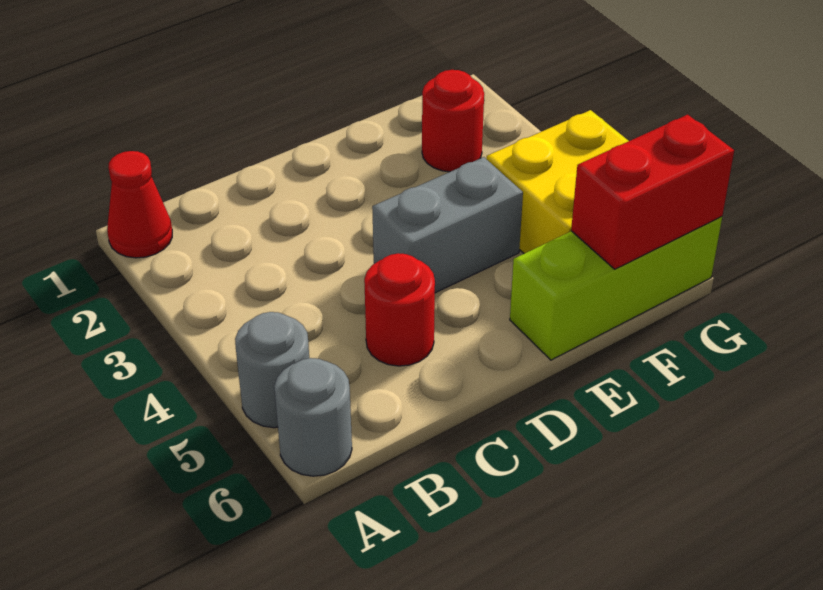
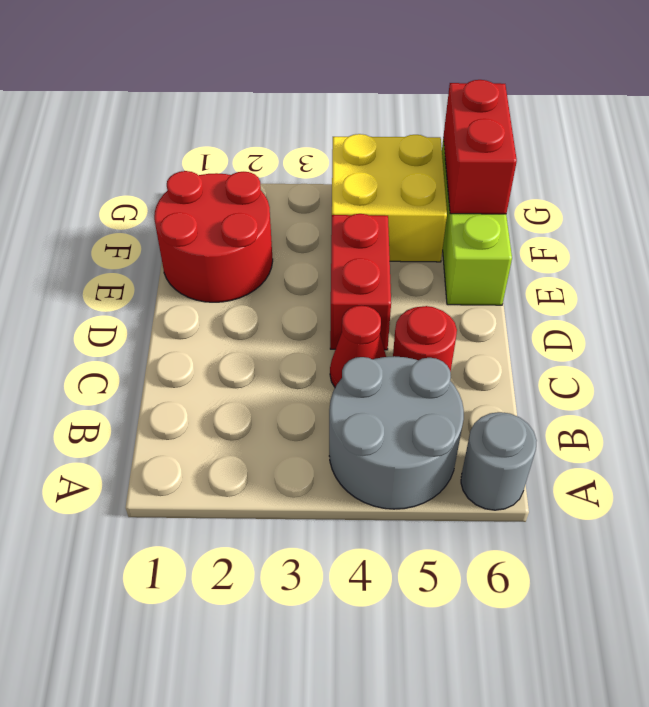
red cone A1 level 1 -> red cone C4 level 1
grey round brick A5 level 1 -> grey round brick A4:B5 level 1
grey brick D4:E4 level 1 -> red brick D4:E4 level 1
red round brick F2 level 1 -> red round brick E1:F2 level 1

